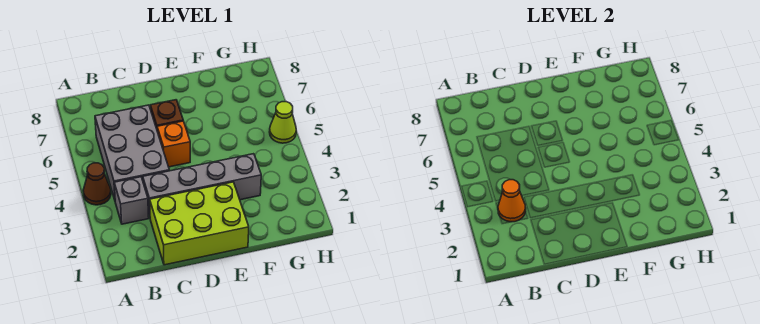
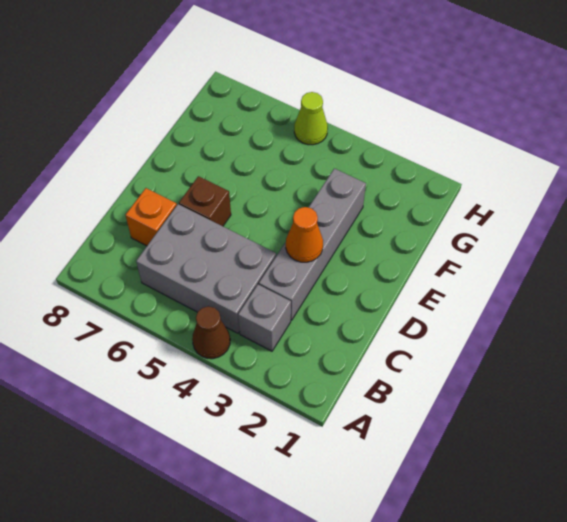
orange cone B3 level 2 -> orange cone D3 level 2
lime brick C1:E2 level 1 -> none
orange brick D5 level 1 -> orange brick C7 level 1

